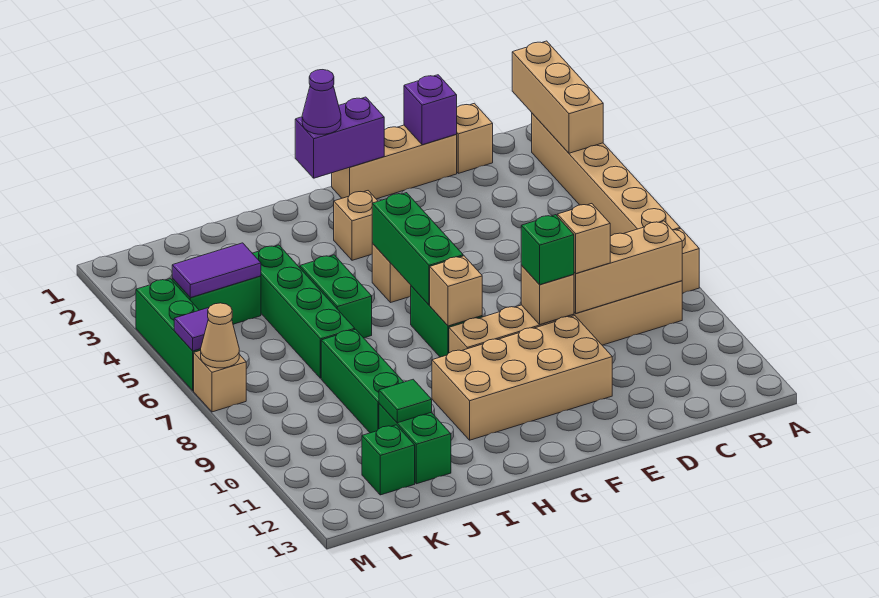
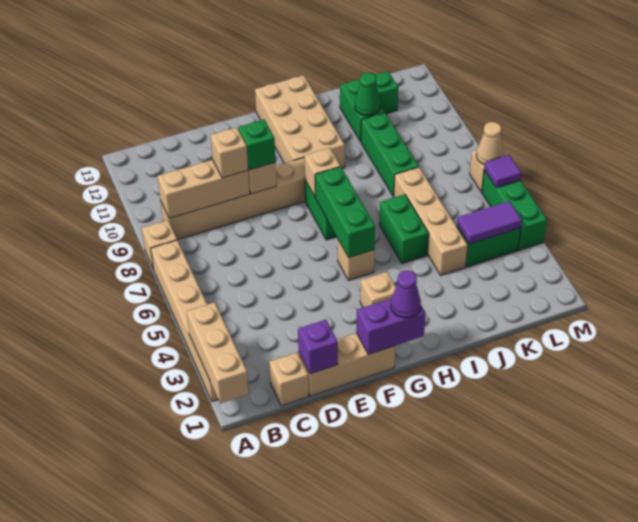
tan brick E10:H11 level 1 -> tan brick G10:H13 level 1
green brick J4:J7 level 1 -> tan brick J4:J7 level 1
green tile J11 level 2 -> green cone J11 level 2

